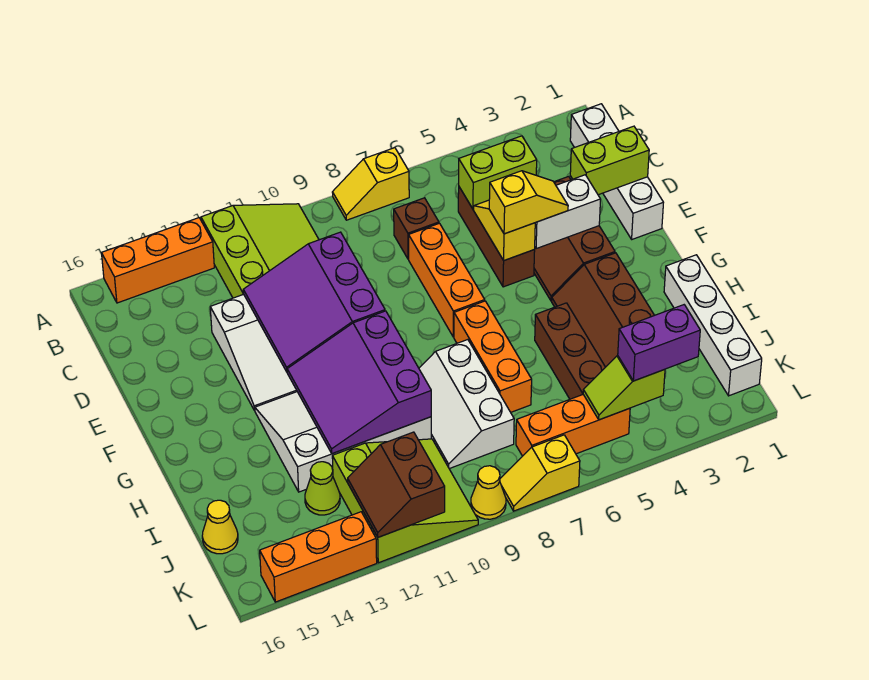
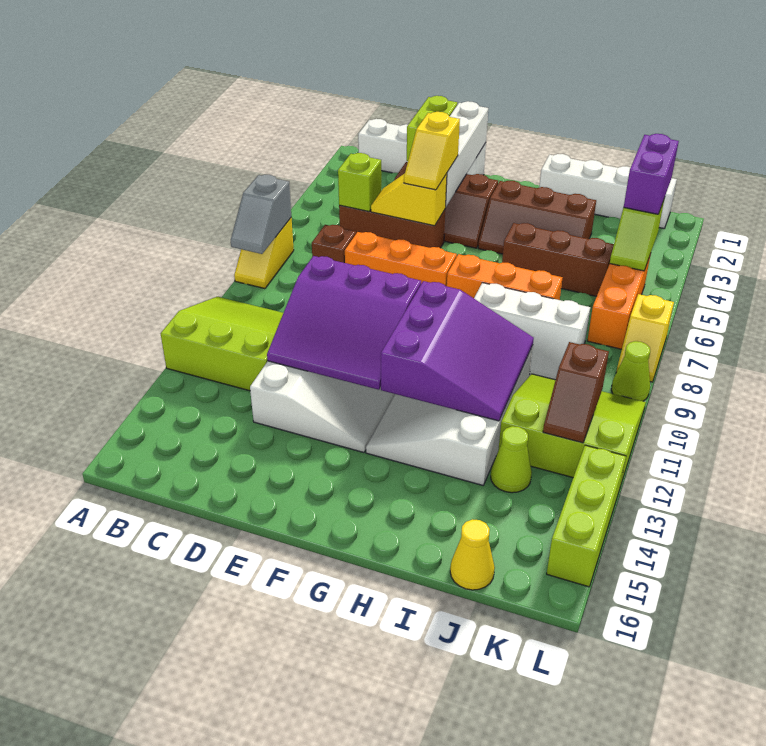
none -> grey slope A7:A8 level 2 top 7
orange brick A13:A15 level 1 -> none
lime brick C4:C5 level 2 -> lime brick C5 level 2
white brick E3:E4 level 2 -> white brick E1:E4 level 2
yellow slope E4:E5 level 3 top 5 -> yellow slope E4:E5 level 3 top 4
purple slope G10:I12 level 2 top 10 -> purple slope G10:I12 level 2 top G
brown slope K11:L12 level 2 top 11 -> brown slope K11:K12 level 2 top 11
yellow cone L9 level 1 -> lime cone L9 level 1
orange brick L13:L15 level 1 -> lime brick L13:L15 level 1

